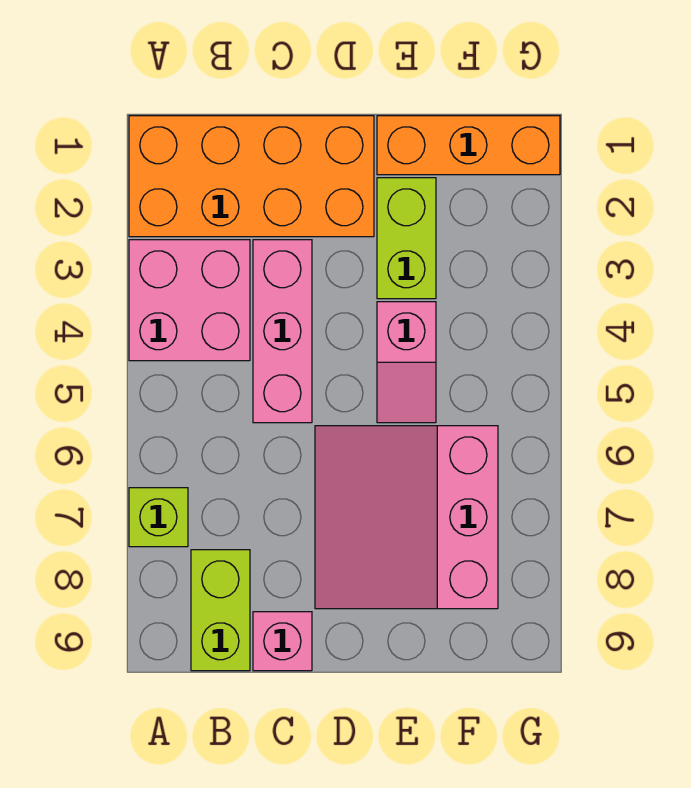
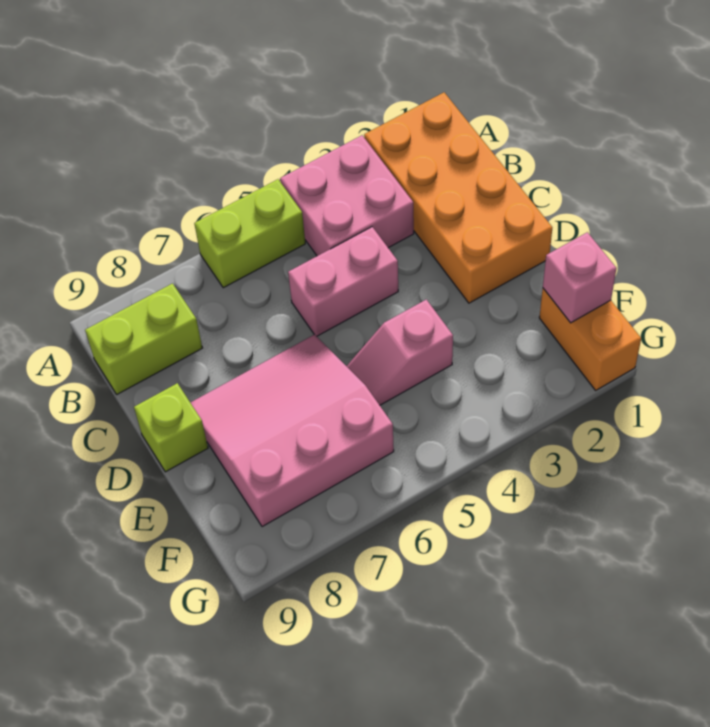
lime brick A7 level 1 -> lime brick D9 level 1
pink brick C3:C5 level 1 -> pink brick C4:C5 level 1
pink brick C9 level 1 -> pink brick F1 level 2
orange brick E1:G1 level 1 -> orange brick F1:G1 level 1
lime brick E2:E3 level 1 -> lime brick A5:A6 level 1

